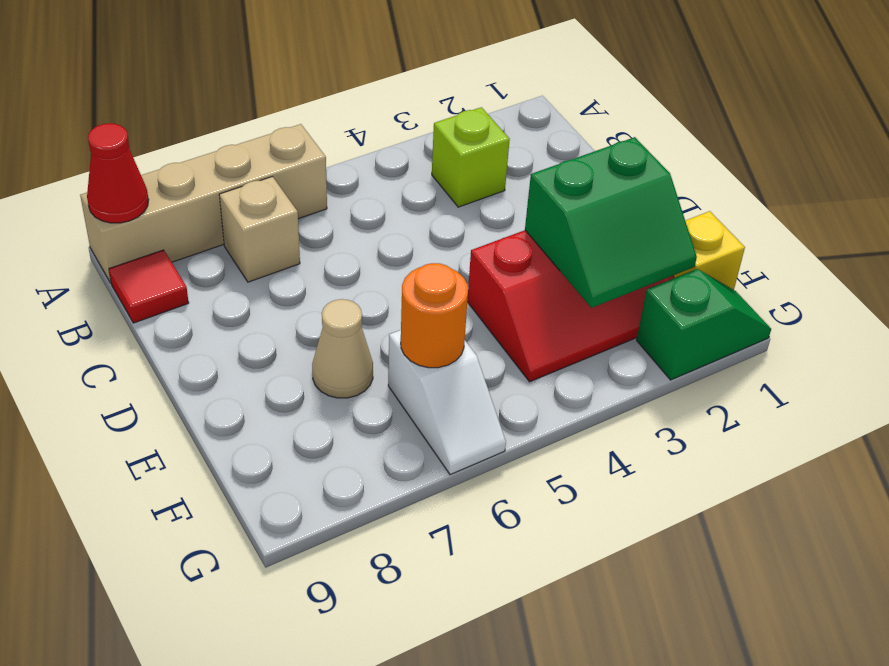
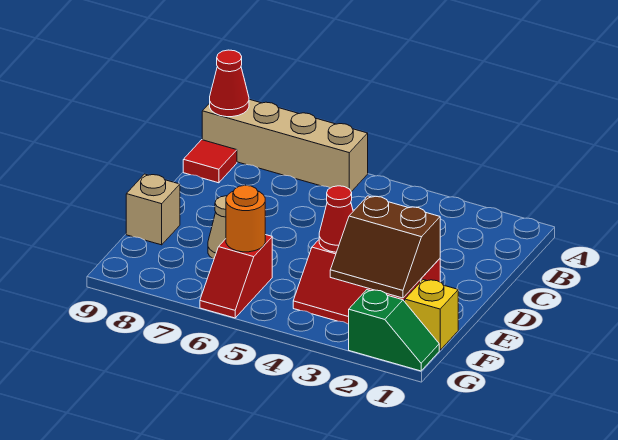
lime brick B3 level 1 -> none
tan brick B7 level 1 -> tan brick E9 level 1
green slope E2:F3 level 2 top E -> brown slope E2:F3 level 2 top E
none -> red cone E4 level 2
white slope F6:G6 level 1 top F -> red slope F6:G6 level 1 top F

